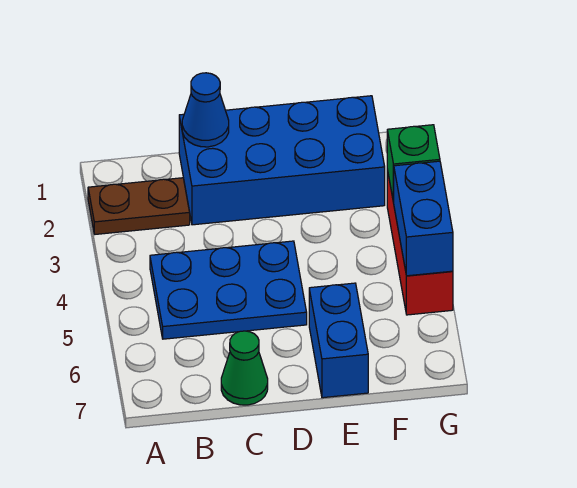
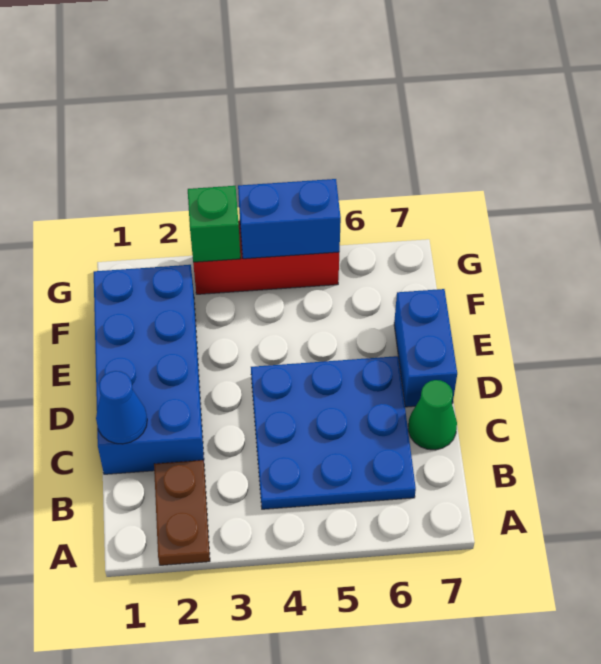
blue plate B4:D5 level 1 -> blue plate B4:D6 level 1
blue brick E6:E7 level 1 -> blue brick D7:E7 level 1

